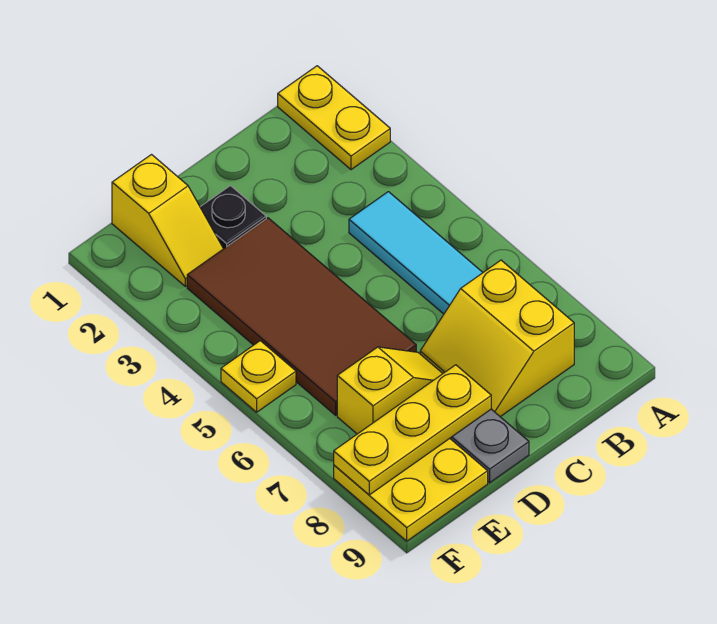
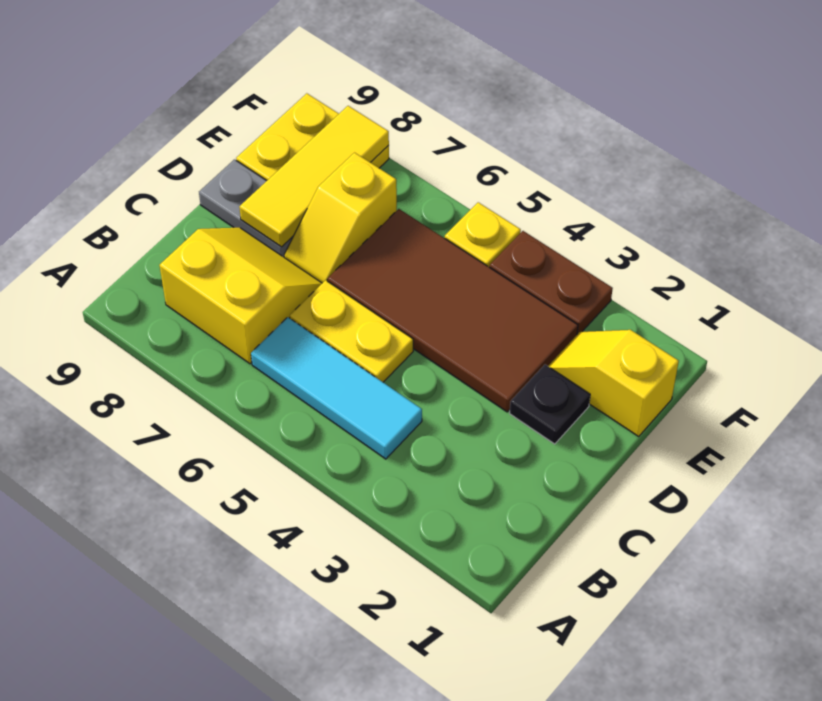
yellow plate A1:A2 level 1 -> yellow plate C5:C6 level 1
yellow plate D8:F8 level 2 -> yellow tile D8:F8 level 2
none -> brown plate F3:F4 level 1

